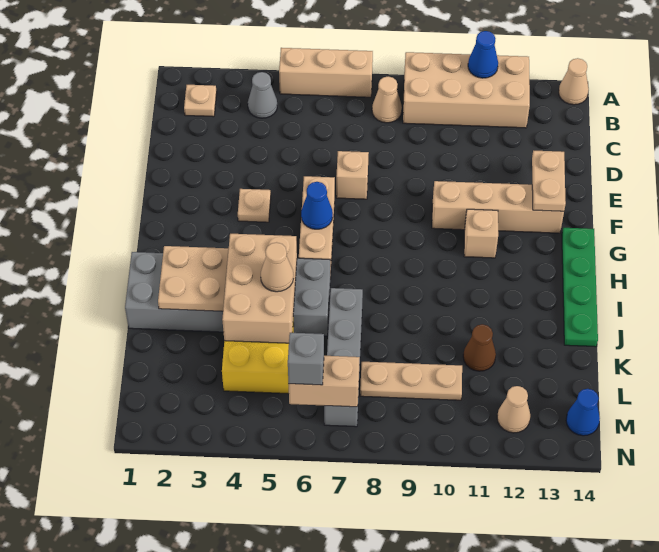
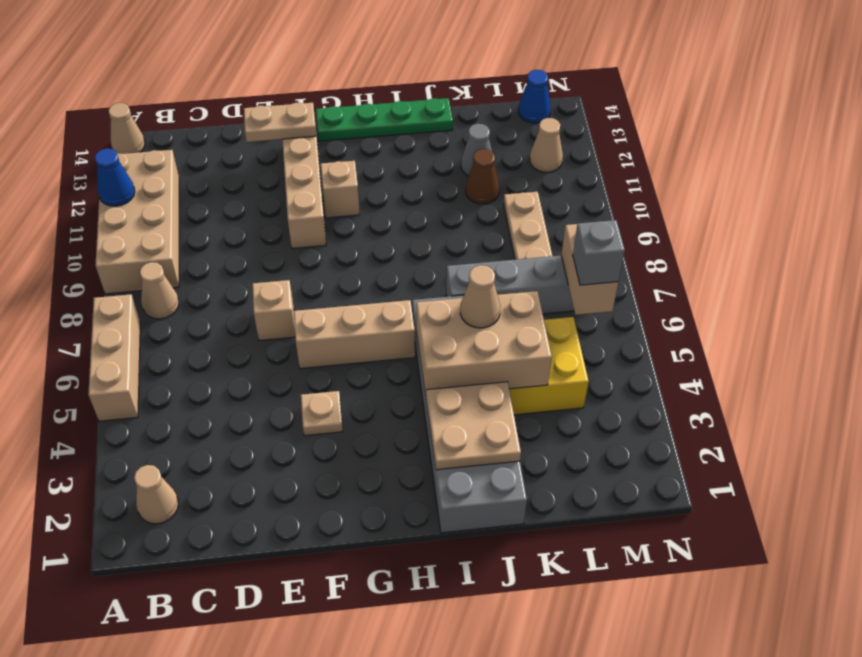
tan plate B2 level 1 -> tan cone B2 level 1
grey cone B4 level 1 -> grey cone K12 level 1
blue cone G6 level 2 -> none

